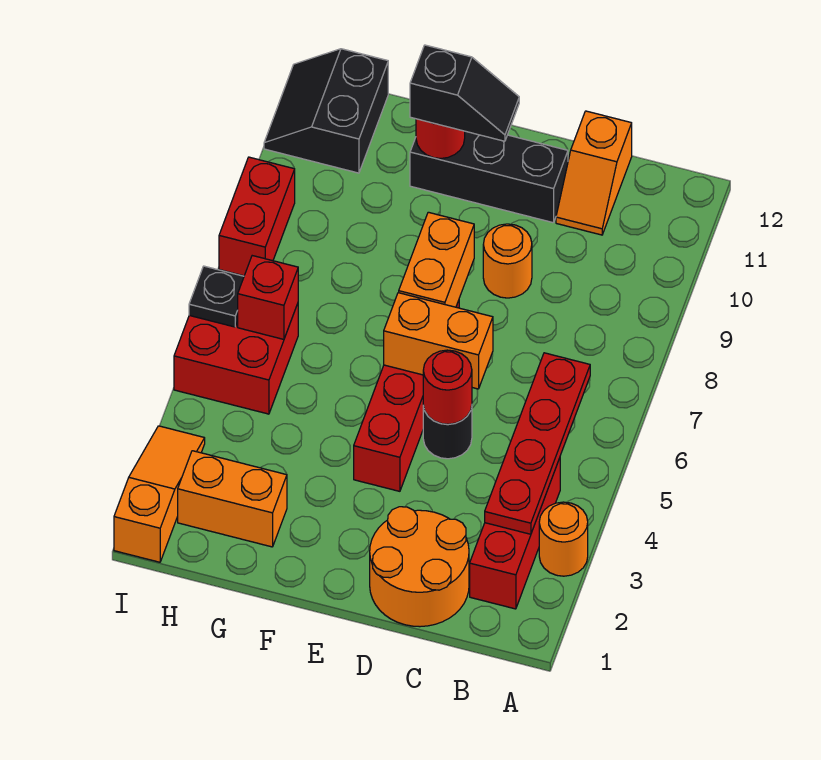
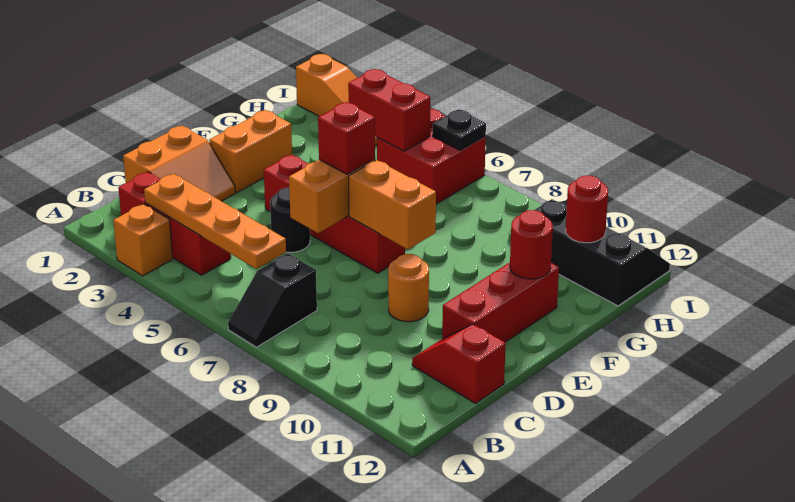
orange round brick A3 level 1 -> orange brick A3 level 1
red plate B3:B6 level 2 -> orange plate B3:B6 level 2
orange round brick C1:D2 level 1 -> orange slope C1:D2 level 1 top 1
orange slope C11:C12 level 1 top 12 -> red slope C11:C12 level 1 top 12
red round brick D5 level 2 -> red round brick H11 level 2
black brick D11:F11 level 1 -> red brick D11:F11 level 1
black slope E11:F11 level 3 top F -> black slope A7:B7 level 1 top B
orange brick G2:H2 level 1 -> orange brick E2:F2 level 1
red brick H6 level 2 -> red brick E6 level 3
black slope H11:I12 level 1 top H -> black slope H10:I12 level 1 top H
red brick I8:I9 level 1 -> red brick H4:H5 level 2

